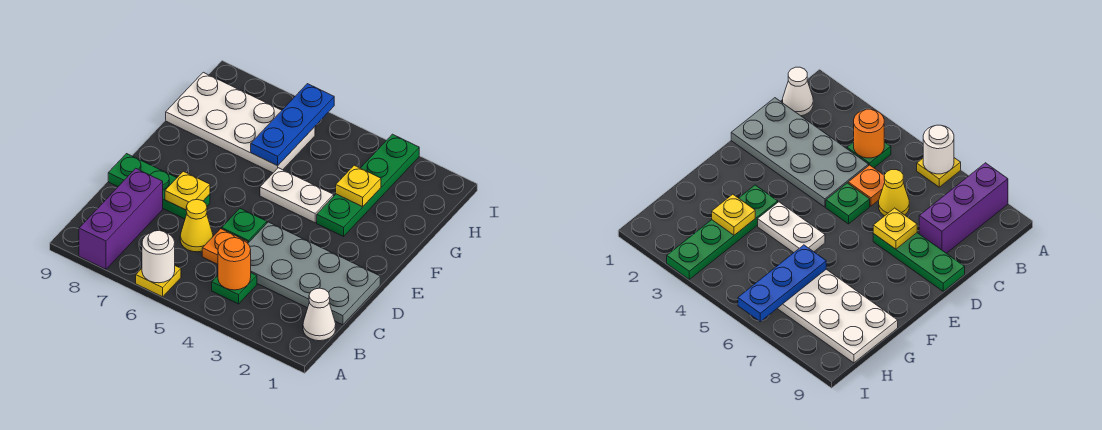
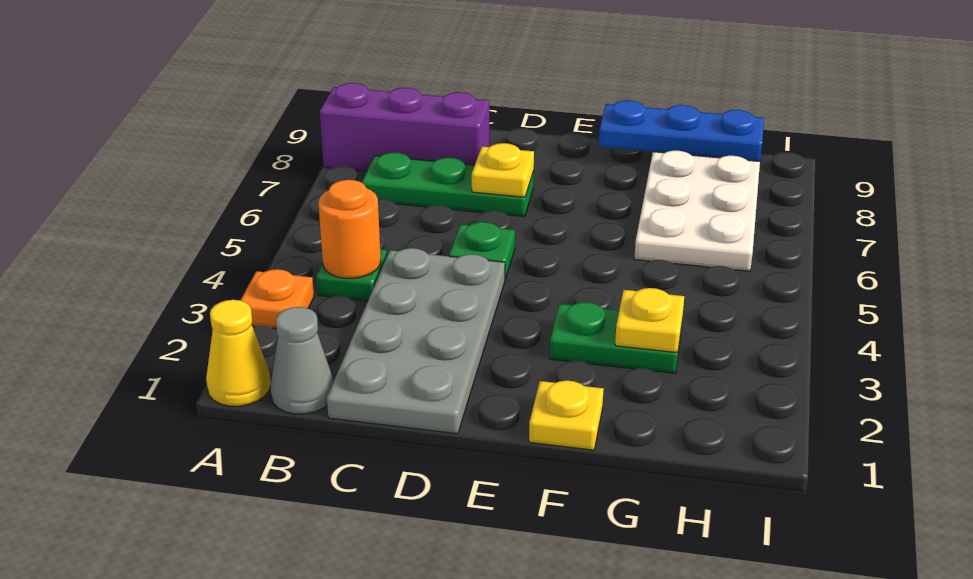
yellow plate A6 level 1 -> yellow plate F1 level 1
white round brick A6 level 2 -> none
white cone B1 level 1 -> grey cone B1 level 1
orange plate C5 level 1 -> orange plate A3 level 1
yellow cone C6 level 1 -> yellow cone A1 level 1
green plate D7:D9 level 1 -> green plate B7:D7 level 1
green plate F3:I3 level 1 -> green plate F3:G3 level 1
white plate F4:F5 level 1 -> none
blue plate G6:I6 level 2 -> blue plate F9:H9 level 2

